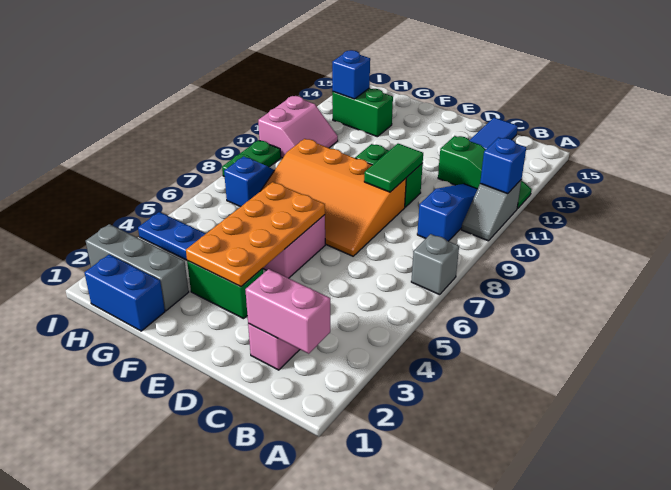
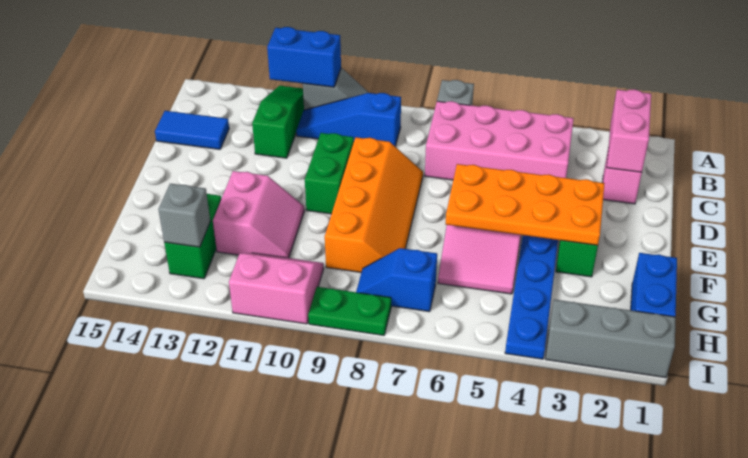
blue brick A11 level 2 -> blue brick A11:A12 level 2
none -> pink brick B4:C7 level 1
orange slope D7:G9 level 1 top 9 -> orange slope D8:G9 level 1 top 9
green tile D9:D10 level 2 -> none
none -> pink slope F11:G12 level 1 top 12
grey brick G2:I2 level 1 -> grey brick I1:I3 level 1
blue brick H13 level 2 -> grey brick H13 level 2

